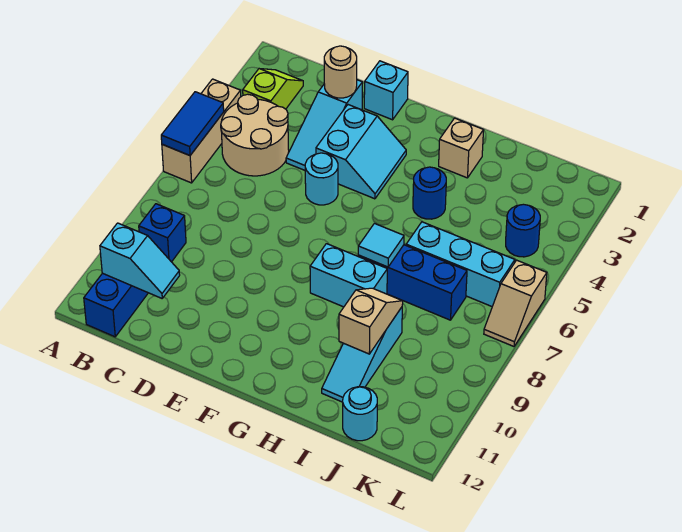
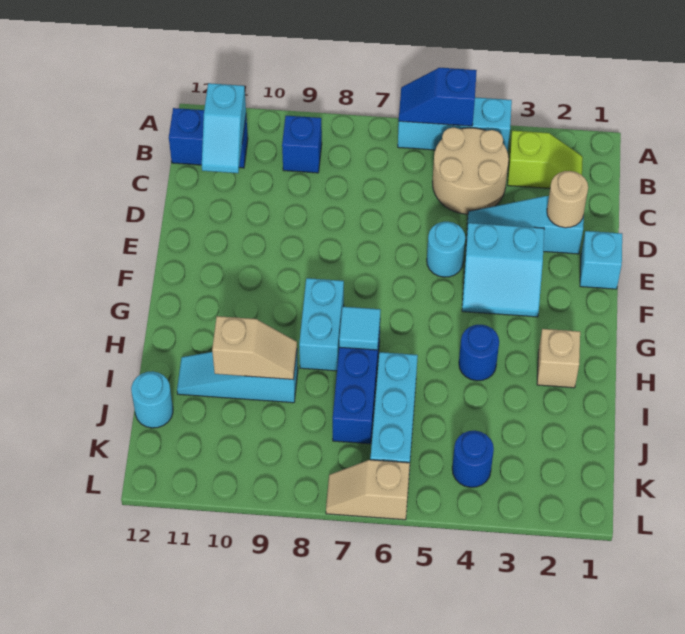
tan brick A4:A6 level 1 -> cyan brick A4:A6 level 1
blue tile A5:A6 level 2 -> blue slope A5:A6 level 2 top 5

